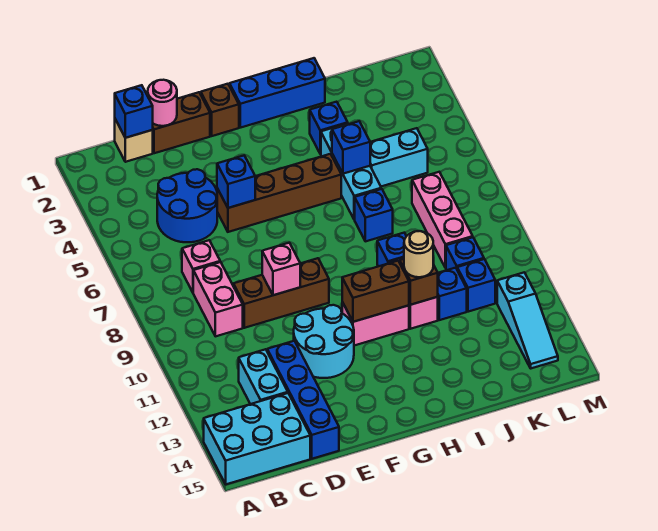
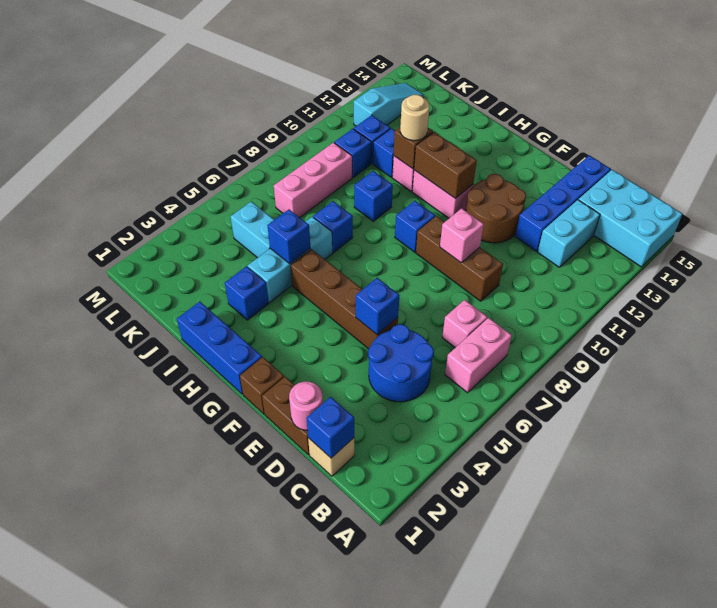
pink brick C8:C9 level 1 -> pink brick B6:B7 level 1
cyan round brick E11:F12 level 1 -> brown round brick E11:F12 level 1
none -> blue brick G9 level 1

